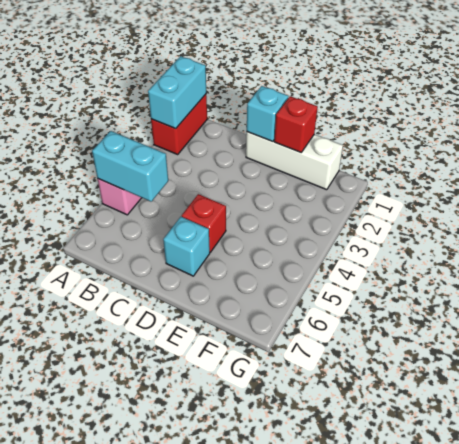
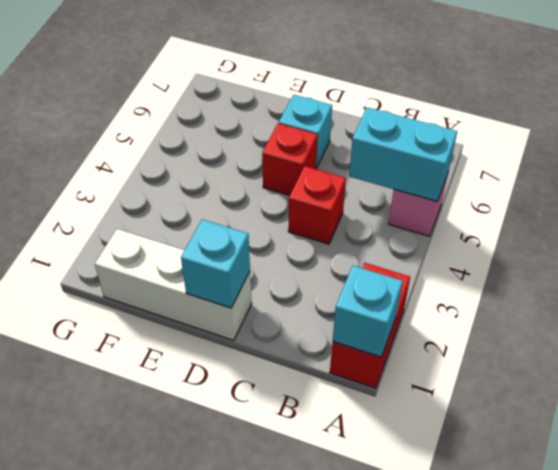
cyan brick A1:A2 level 2 -> cyan brick A1 level 2
red brick E1 level 2 -> red brick C4 level 1

